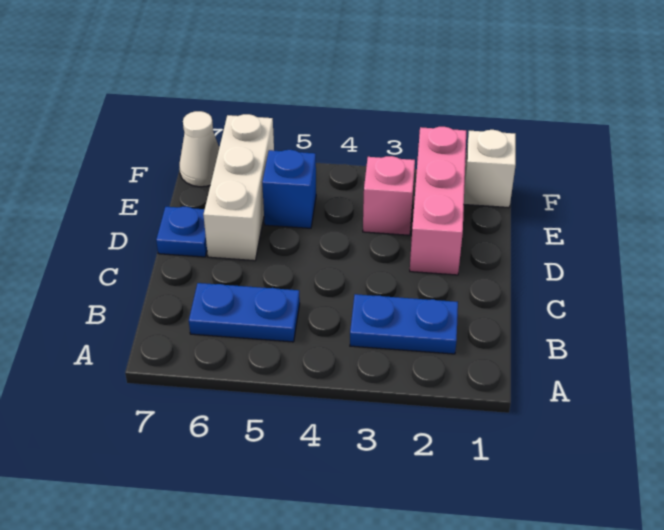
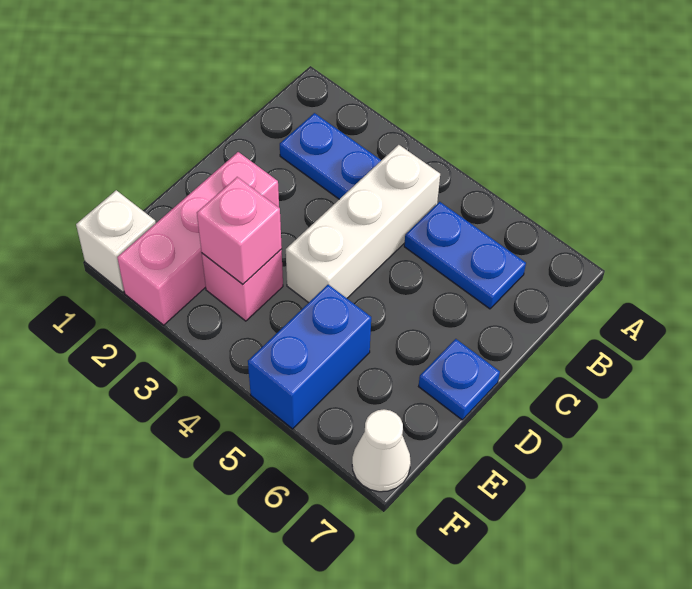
white brick D6:F6 level 1 -> white brick B4:D4 level 1
none -> pink brick E3 level 2
blue brick E5 level 1 -> blue brick E5:F5 level 1

